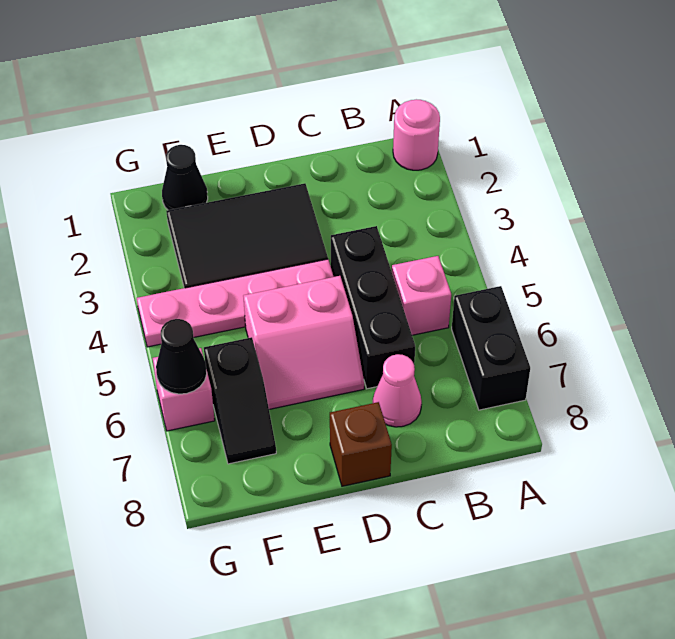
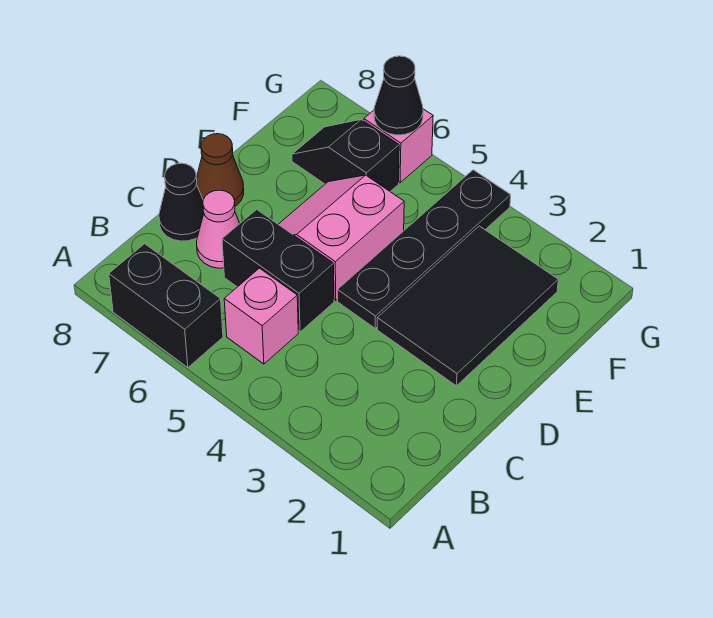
pink round brick A1 level 1 -> none
black brick C4:C6 level 1 -> black brick C5:C6 level 1
pink plate D4:G4 level 1 -> black plate D4:G4 level 1
brown brick D8 level 1 -> brown cone D8 level 1
black cone F1 level 1 -> black cone C8 level 1

